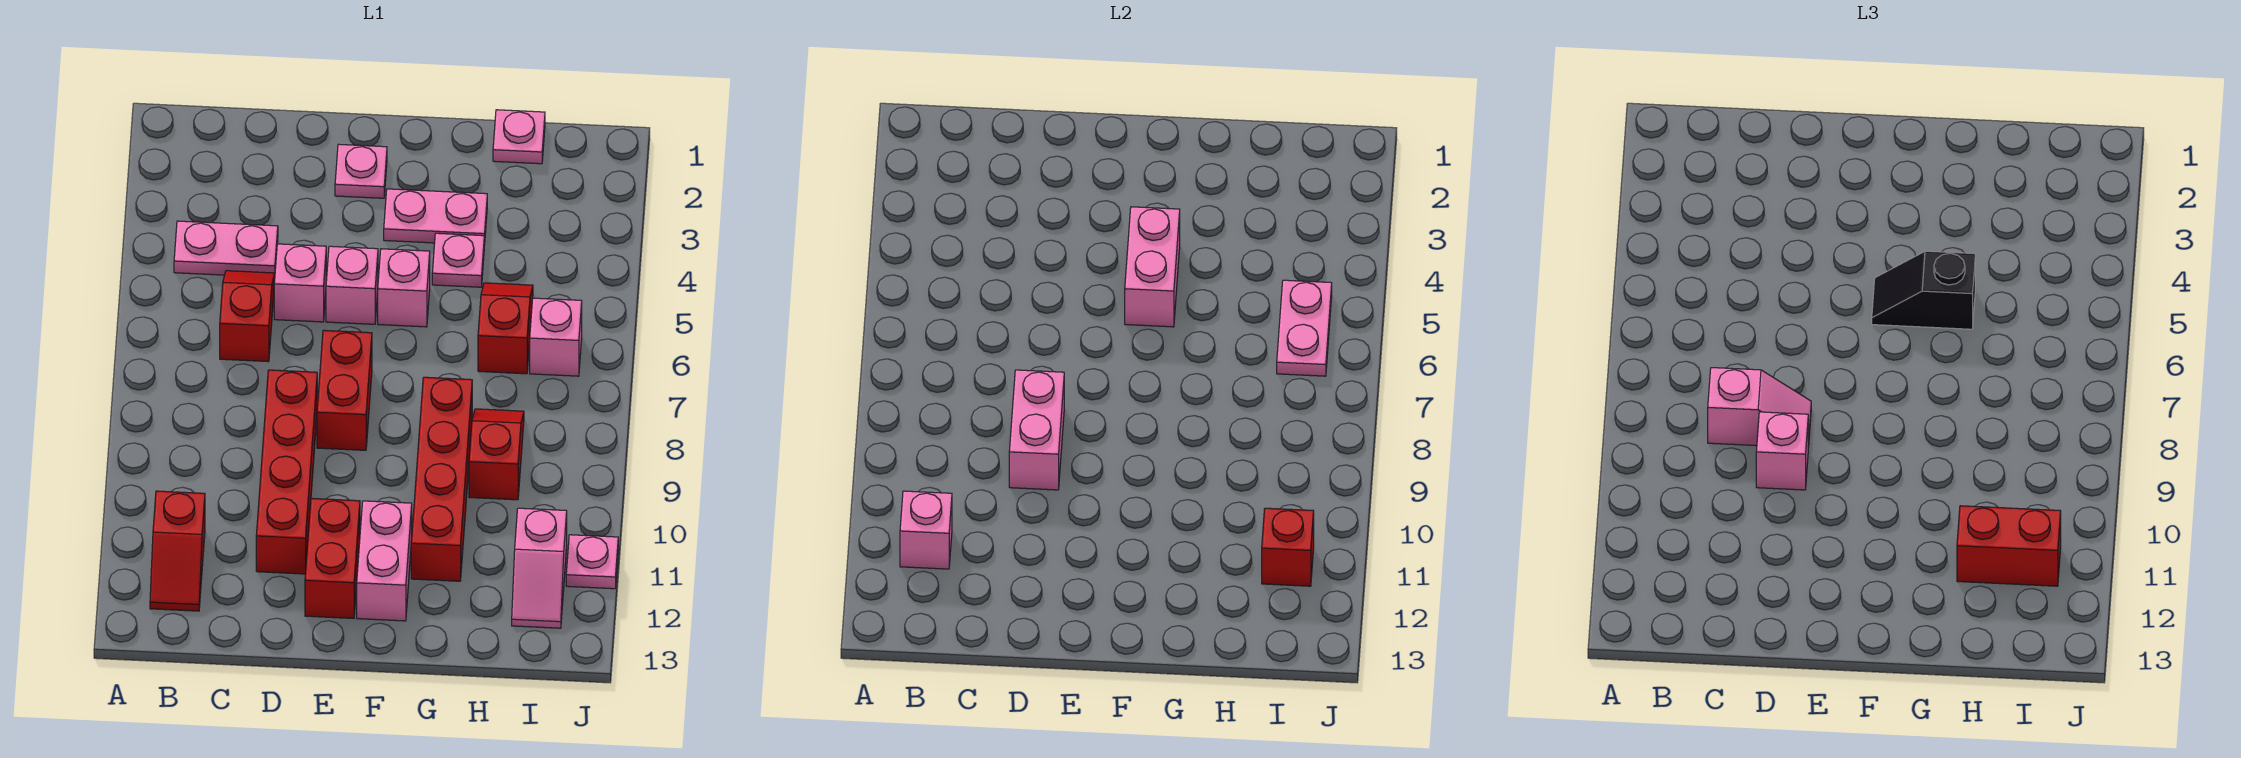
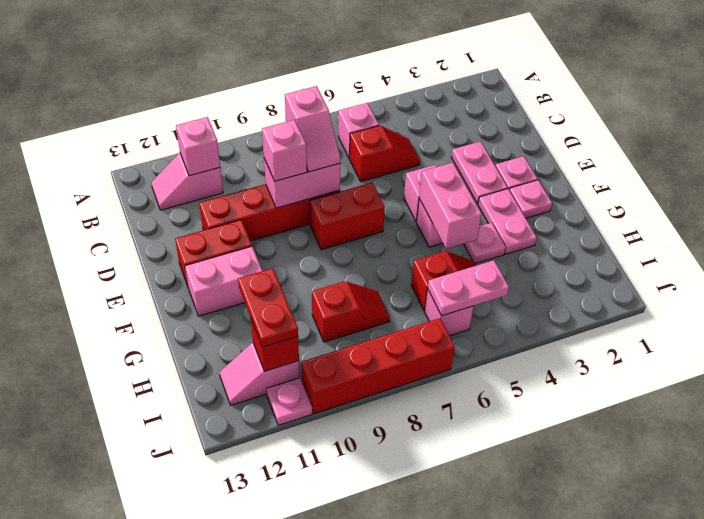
pink plate B4:C4 level 1 -> pink plate D3:E3 level 1
red slope B11:B12 level 1 top 11 -> pink slope B11:B12 level 1 top 11
pink brick D5 level 1 -> pink brick B6 level 1
pink brick F4:F5 level 2 -> pink brick F5:G5 level 2
black slope F5:G5 level 3 top G -> none
red brick G8:G11 level 1 -> red brick J7:J10 level 1
pink plate H1 level 1 -> pink plate F2 level 1
red brick H11:I11 level 3 -> red plate H11:I11 level 3

